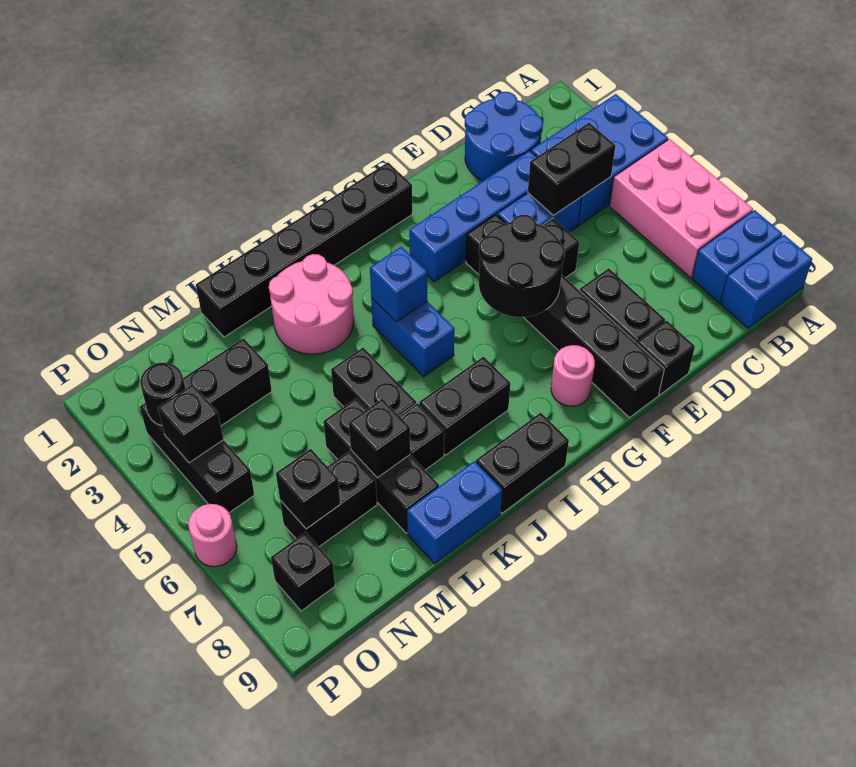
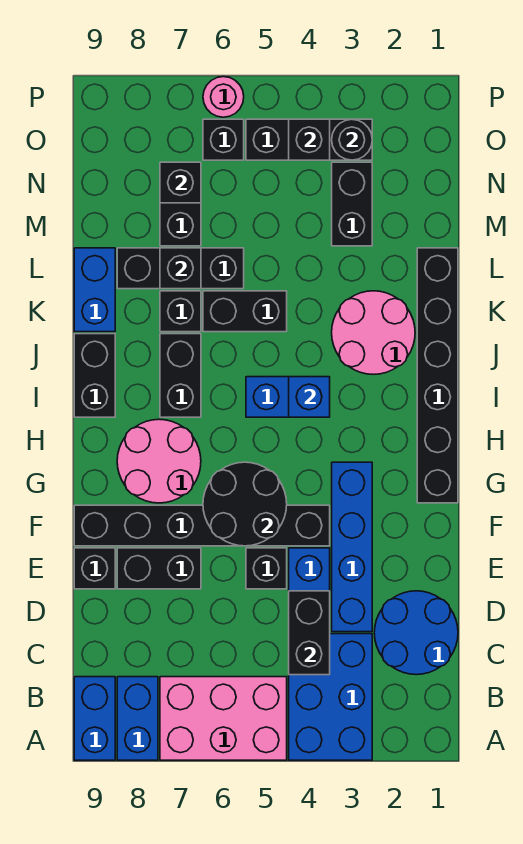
pink round brick G8 level 1 -> pink round brick G7:H8 level 1
black brick O8 level 1 -> black brick O6 level 1

